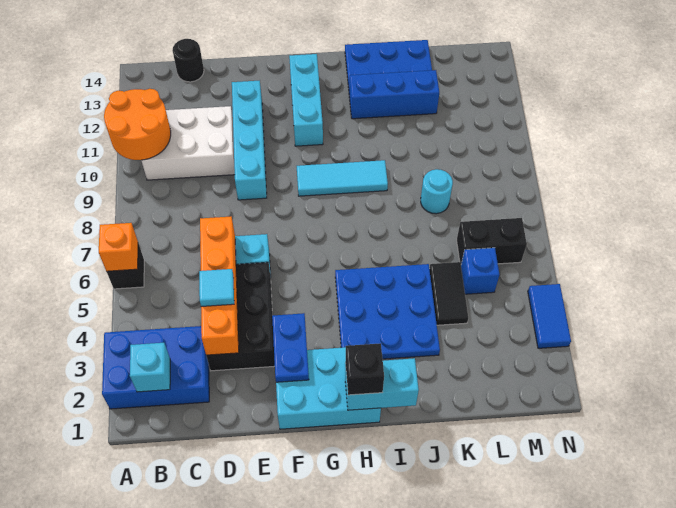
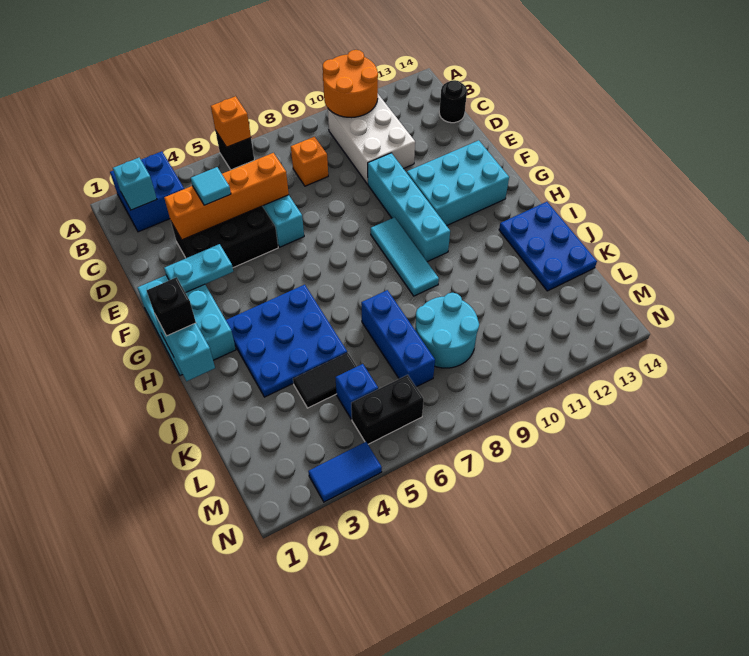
blue brick A2:C3 level 1 -> blue brick A2:B3 level 1
none -> orange brick C8 level 1
cyan brick E9:E12 level 1 -> cyan brick E10:H10 level 1
blue plate F2:F3 level 2 -> cyan plate F2:F3 level 2
cyan brick G11:G13 level 1 -> cyan brick F11:G13 level 1
blue brick I12:K12 level 1 -> blue brick J7:L7 level 1
cyan round brick K8 level 1 -> cyan round brick K8:L9 level 1
black brick L6:M6 level 1 -> black brick M5:M6 level 1

